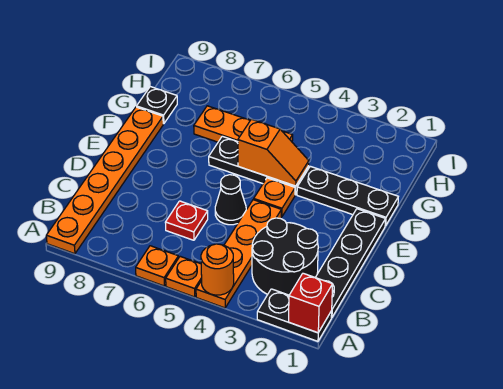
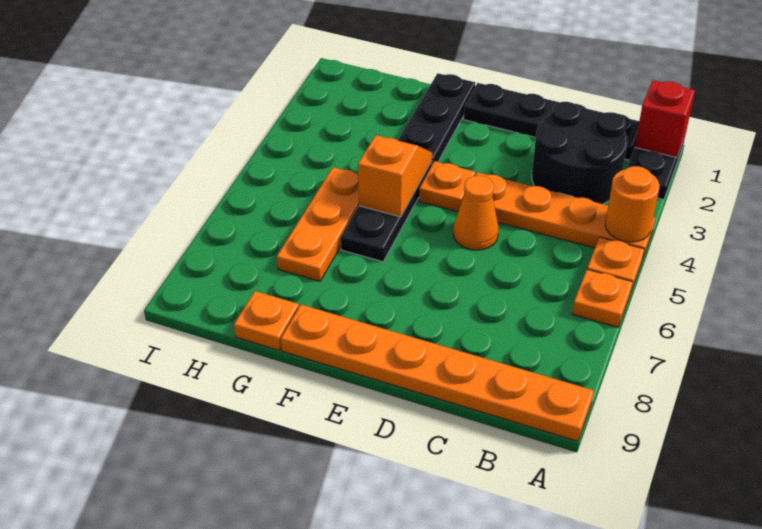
red plate C6 level 1 -> none
black cone D5 level 1 -> orange cone D5 level 1
black plate G9 level 1 -> orange plate G9 level 1

